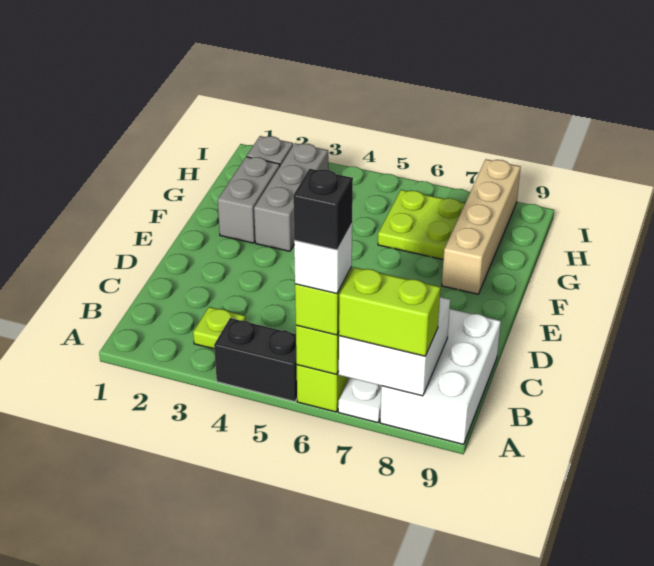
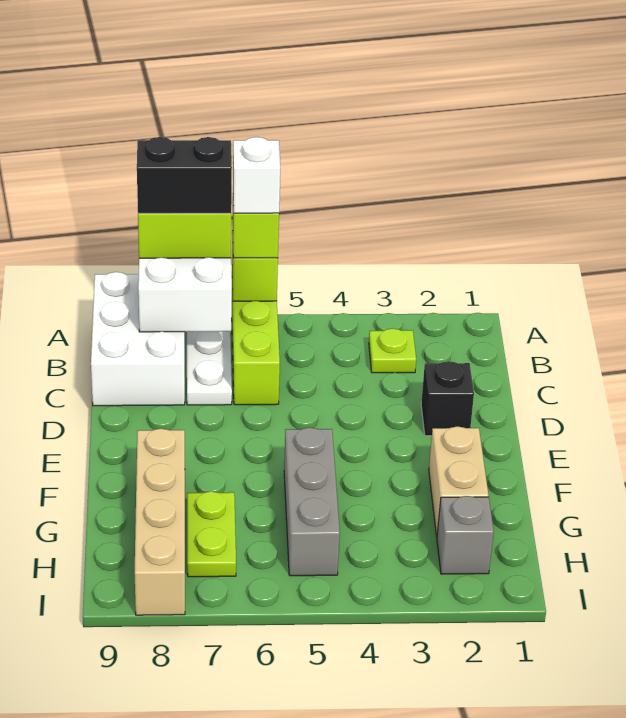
black brick A4:A5 level 1 -> black brick A7:A8 level 4
black brick A6 level 5 -> black brick D2 level 1
grey brick F2:G2 level 1 -> tan brick F2:G2 level 1
grey brick F3:H3 level 1 -> grey brick F5:H5 level 1
lime plate G6:H7 level 1 -> lime plate G7:H7 level 1

